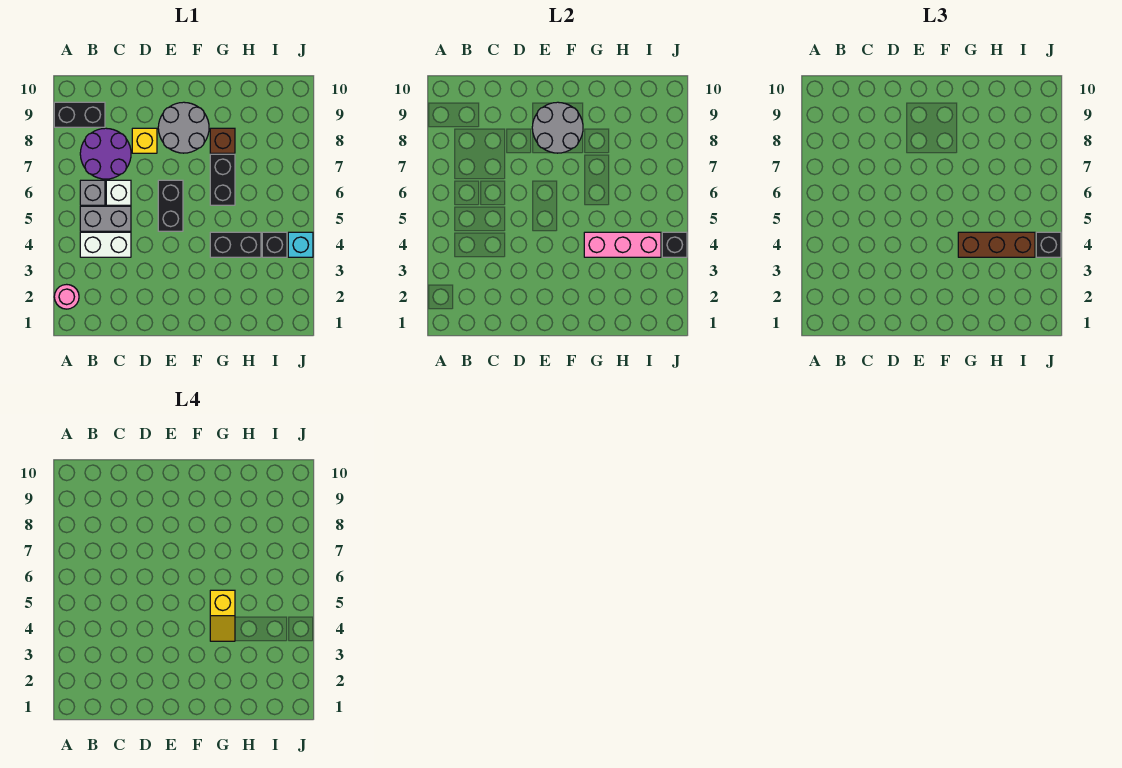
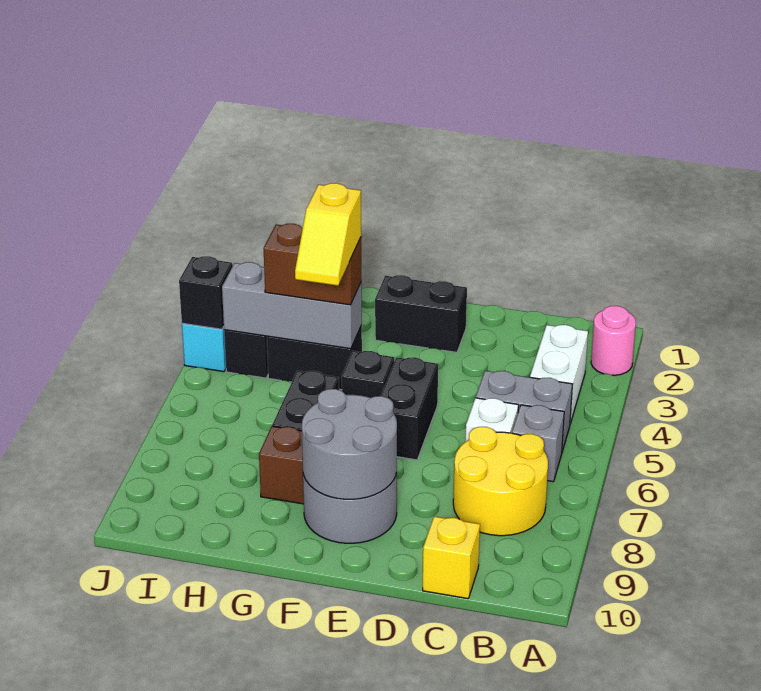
black brick A9:B9 level 1 -> black brick E2:F2 level 1
white brick B4:C4 level 1 -> white brick B3:B4 level 1
purple round brick B7:C8 level 1 -> yellow round brick B7:C8 level 1
yellow brick D8 level 1 -> yellow brick C10 level 1
pink brick G4:I4 level 2 -> grey brick G4:I4 level 2
brown brick G4:I4 level 3 -> brown brick G4:H4 level 3
yellow slope G4:G5 level 4 top 5 -> yellow slope G4:G5 level 4 top 4
black brick J4 level 3 -> black brick F5 level 1

